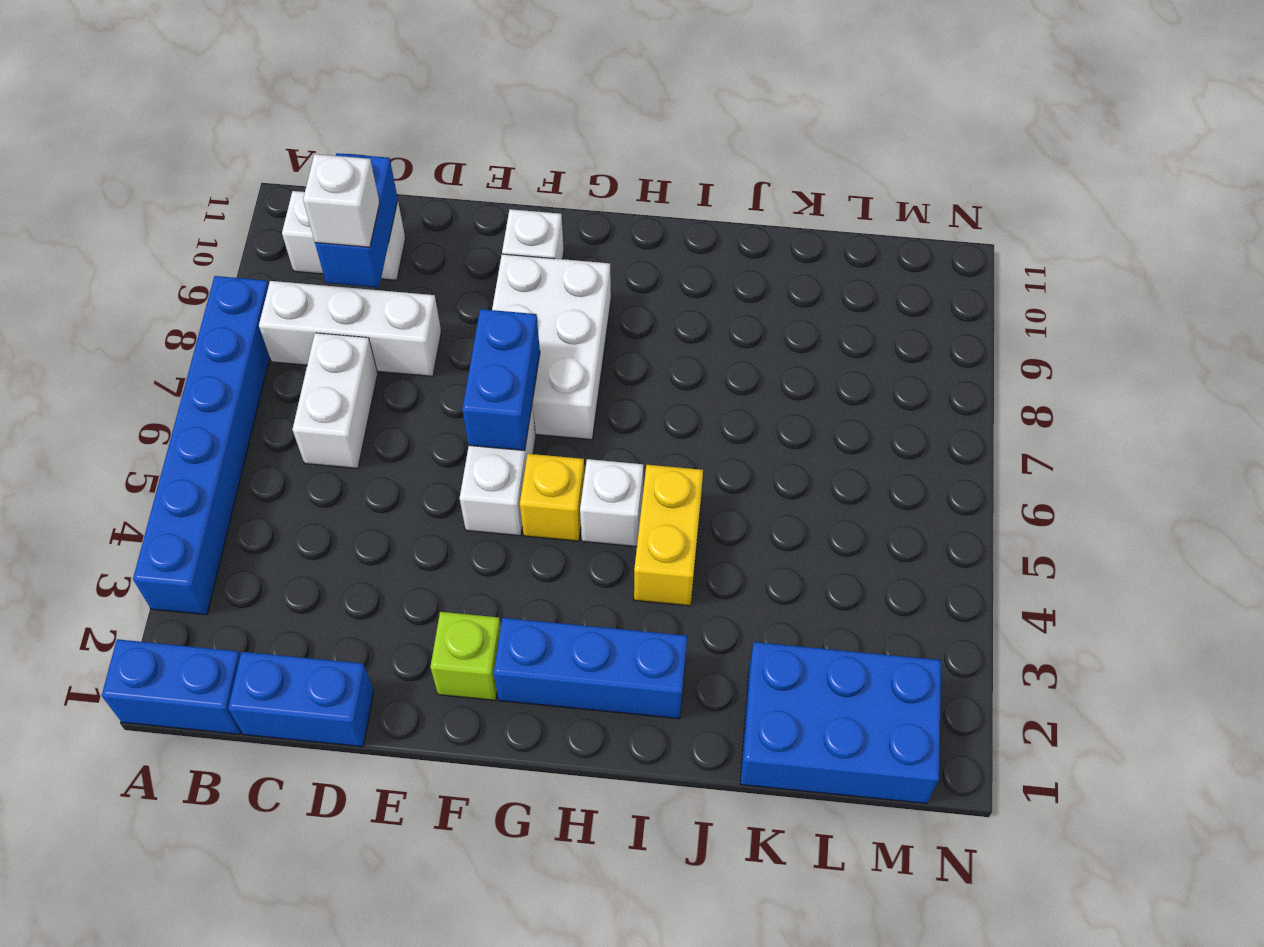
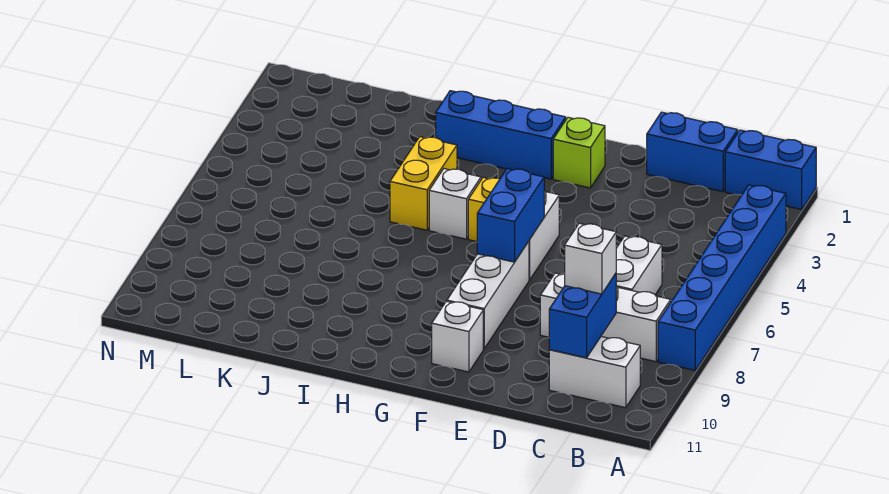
white brick F7:G9 level 1 -> white brick F7:F9 level 1
blue brick K1:M2 level 1 -> none

